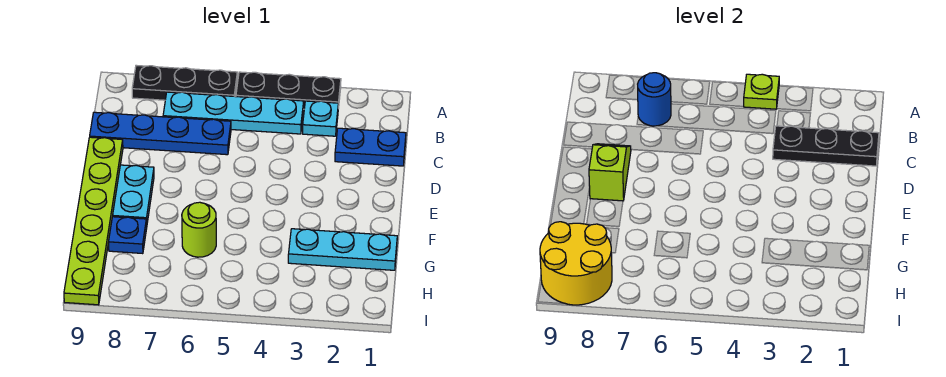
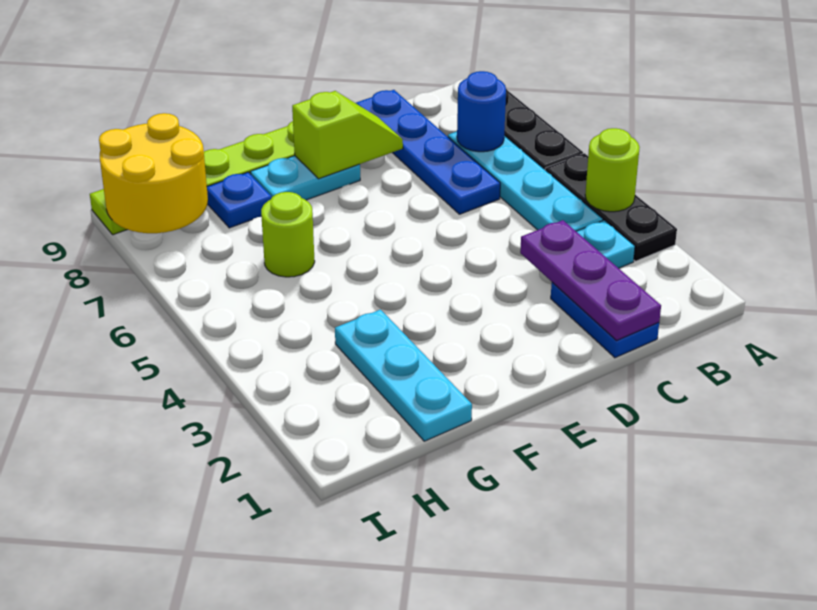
lime plate A4 level 2 -> lime round brick A4 level 2
black plate C1:C3 level 2 -> purple plate C1:C3 level 2

